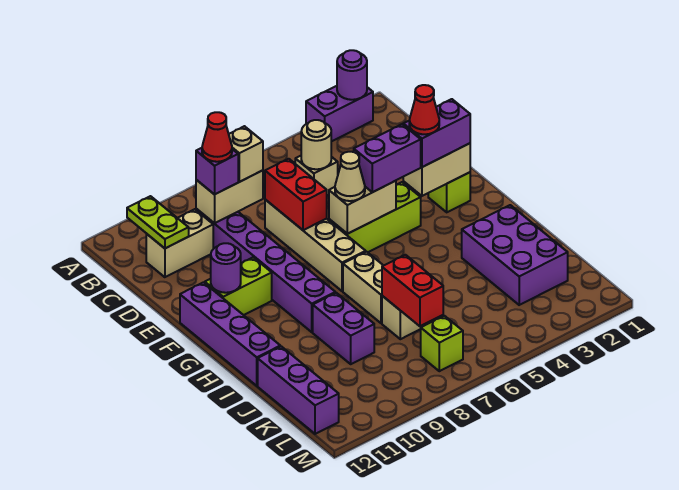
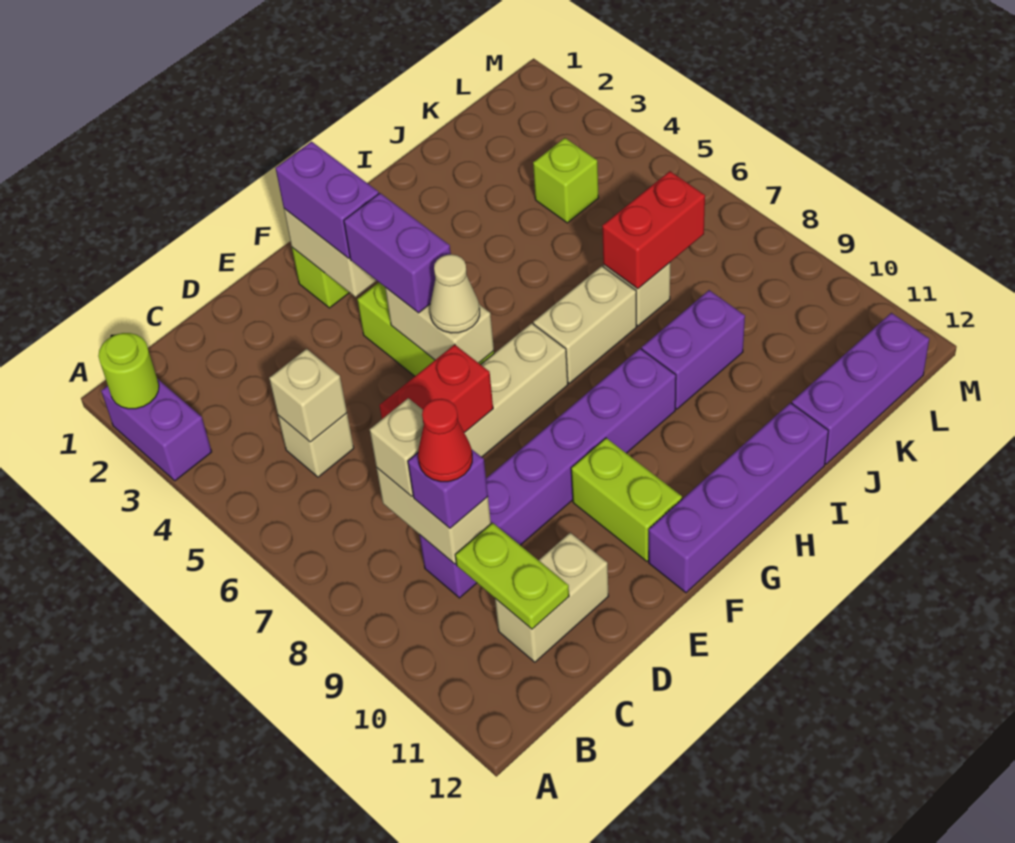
purple round brick A2 level 2 -> lime round brick A2 level 2
lime plate B11:C11 level 2 -> lime plate C10:C11 level 2
tan round brick C5 level 2 -> tan brick C5 level 2
tan brick C10:C11 level 1 -> tan brick C11:D11 level 1
red cone F3 level 4 -> none
purple round brick F11 level 2 -> none
purple brick I2:K3 level 1 -> none
lime brick L7 level 1 -> lime brick K4 level 1

